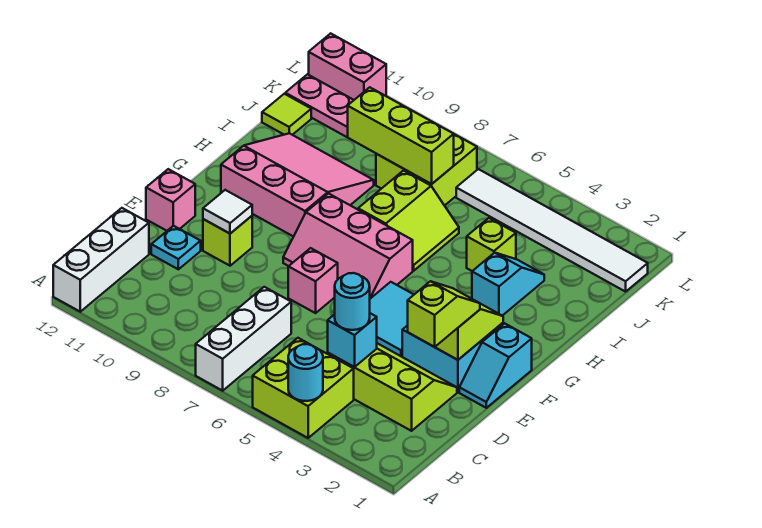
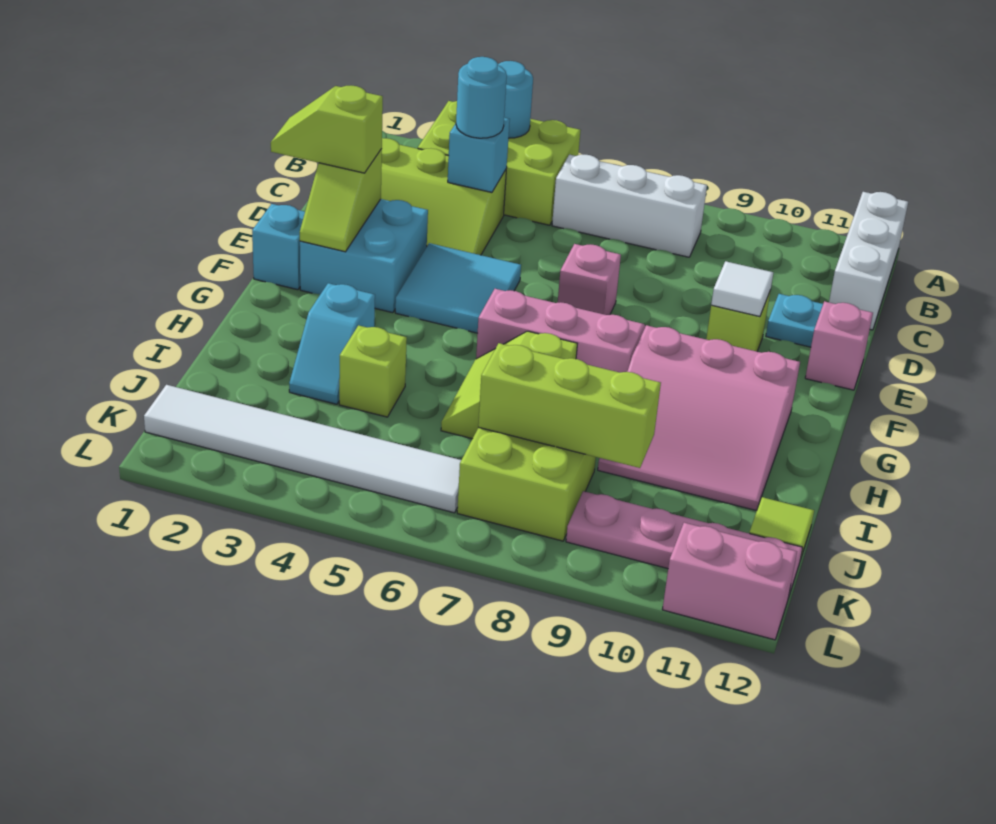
lime brick A4:B5 level 1 -> lime brick A3:B5 level 1
white brick A7:C7 level 1 -> white brick B6:B8 level 1
lime slope D2:E2 level 3 top D -> lime slope E1:E2 level 3 top 2

